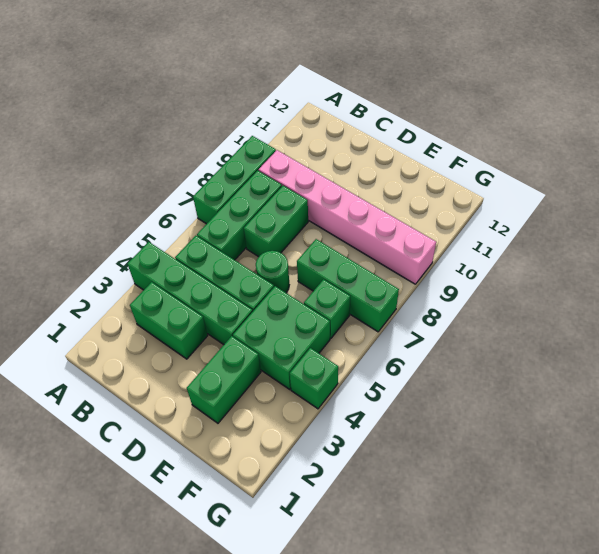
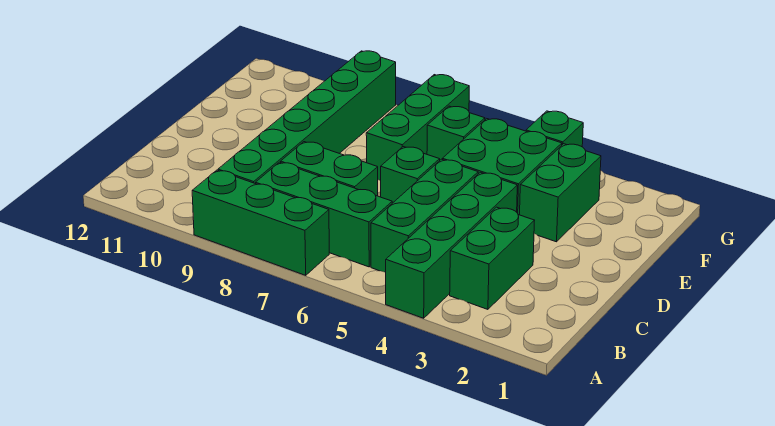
pink brick B9:G9 level 1 -> green brick B9:G9 level 1
green round brick D6 level 1 -> green brick D6 level 1
green brick E2:E3 level 1 -> green brick E3:F3 level 1

